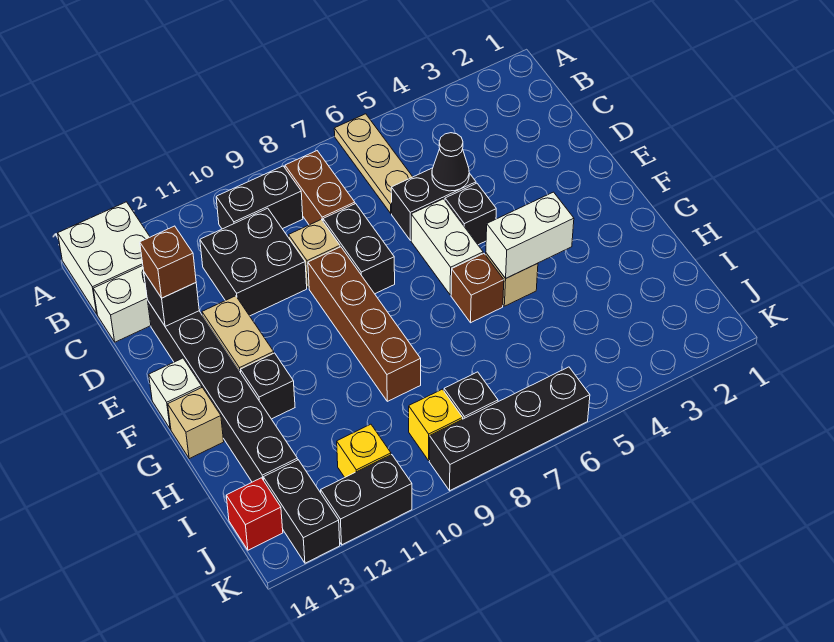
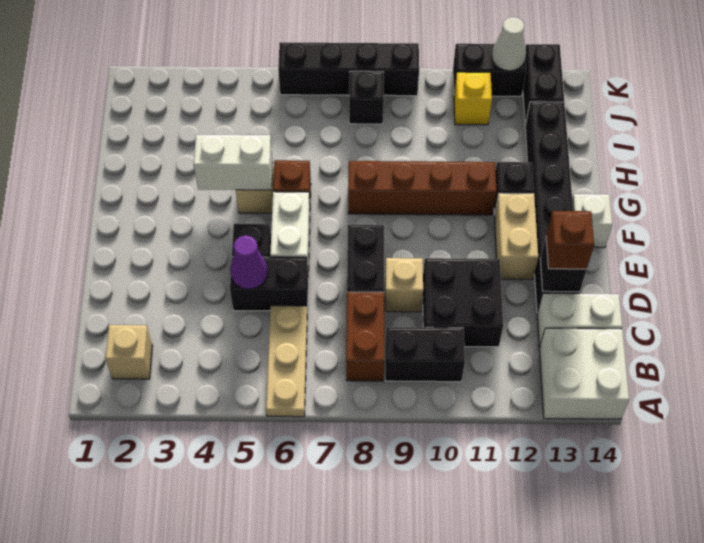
black cone D5 level 2 -> purple cone D5 level 2
brown brick E9:H9 level 1 -> brown brick G8:G11 level 1
tan brick G14 level 1 -> tan brick B2 level 1
yellow brick J9 level 1 -> none
red brick J14 level 1 -> none
none -> white cone K12 level 2

